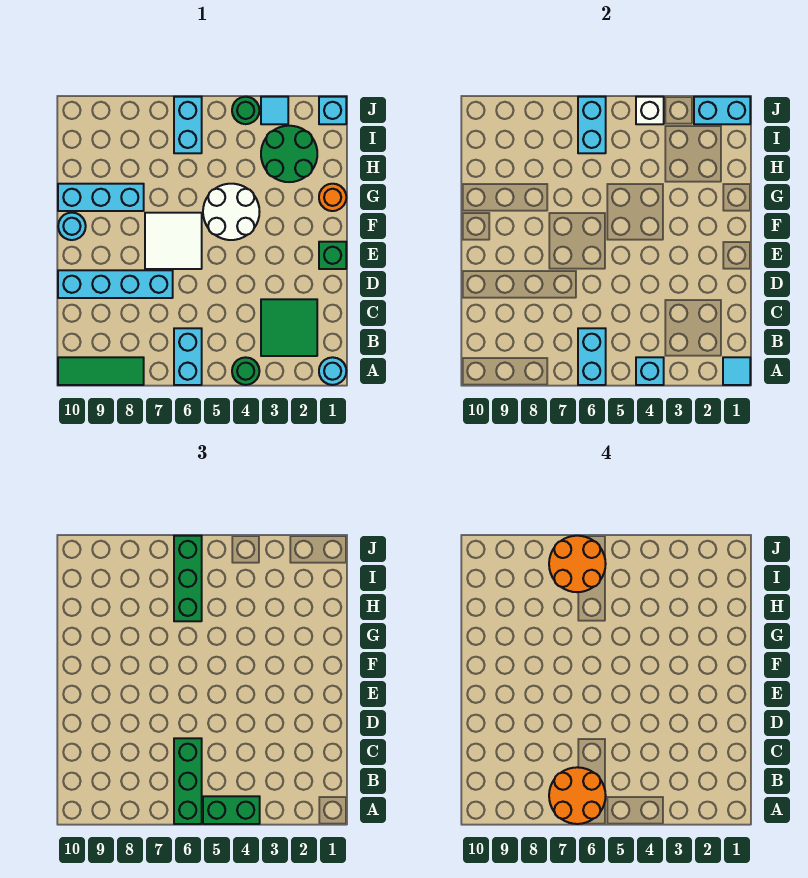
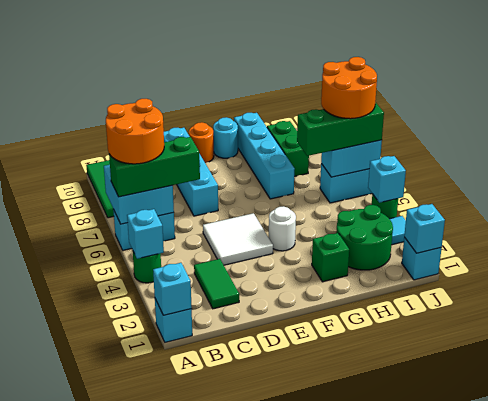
cyan round brick A1 level 1 -> cyan brick A1 level 1
cyan tile A1 level 2 -> cyan brick A1 level 2
green brick A4:A5 level 3 -> green brick H8:H9 level 1
cyan brick A6:B6 level 2 -> cyan brick A6:B7 level 2
green tile B2:C3 level 1 -> green tile C2:C3 level 1
green brick E1 level 1 -> green brick G2 level 1
white tile E6:F7 level 1 -> white tile D4:E5 level 1
white round brick F4:G5 level 1 -> white round brick F4 level 1
orange round brick G1 level 1 -> orange round brick E10 level 1
cyan brick G8:G10 level 1 -> cyan brick G7:G10 level 1
cyan brick J1:J2 level 2 -> cyan brick J1 level 2
white brick J4 level 2 -> cyan brick J4 level 2

